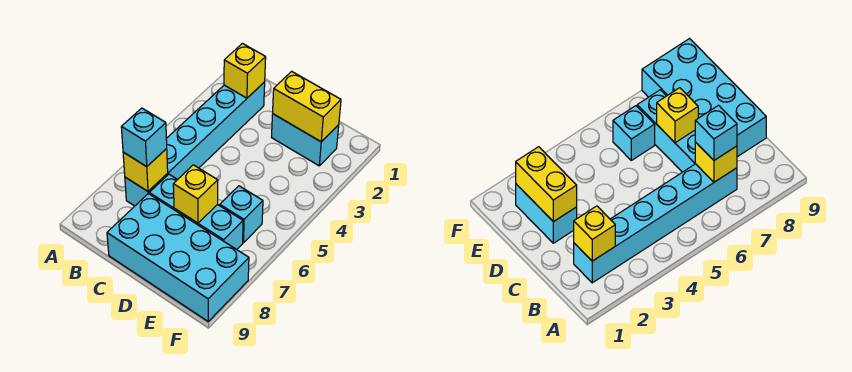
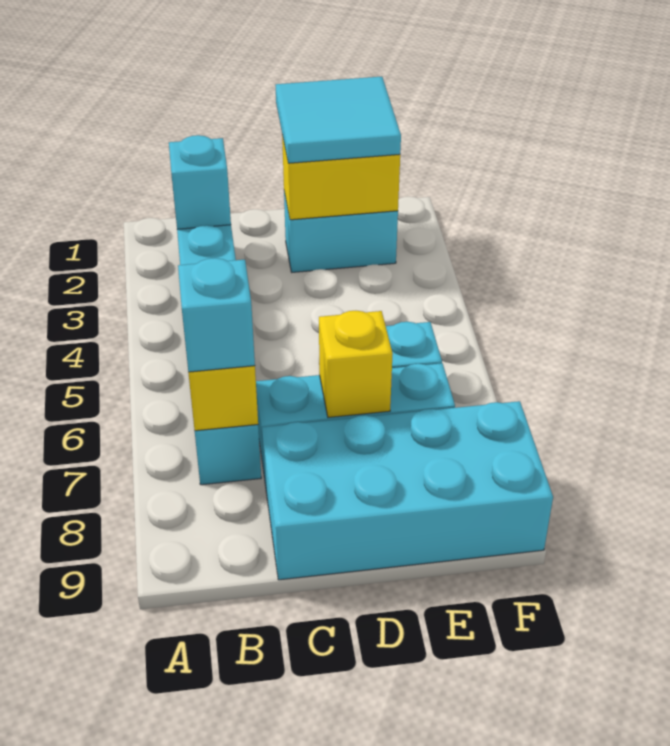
yellow brick B2 level 2 -> cyan brick B2 level 2
none -> cyan tile D1:E2 level 3

